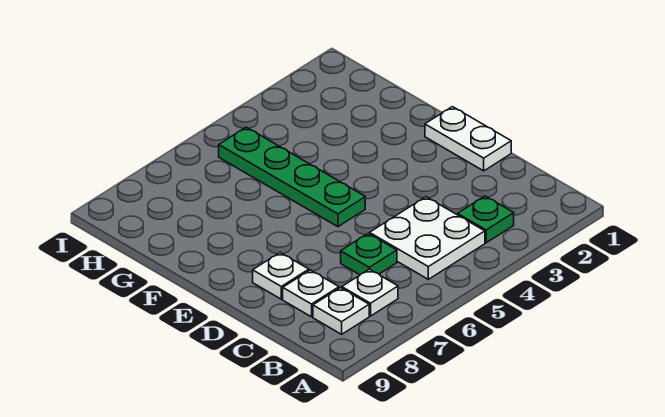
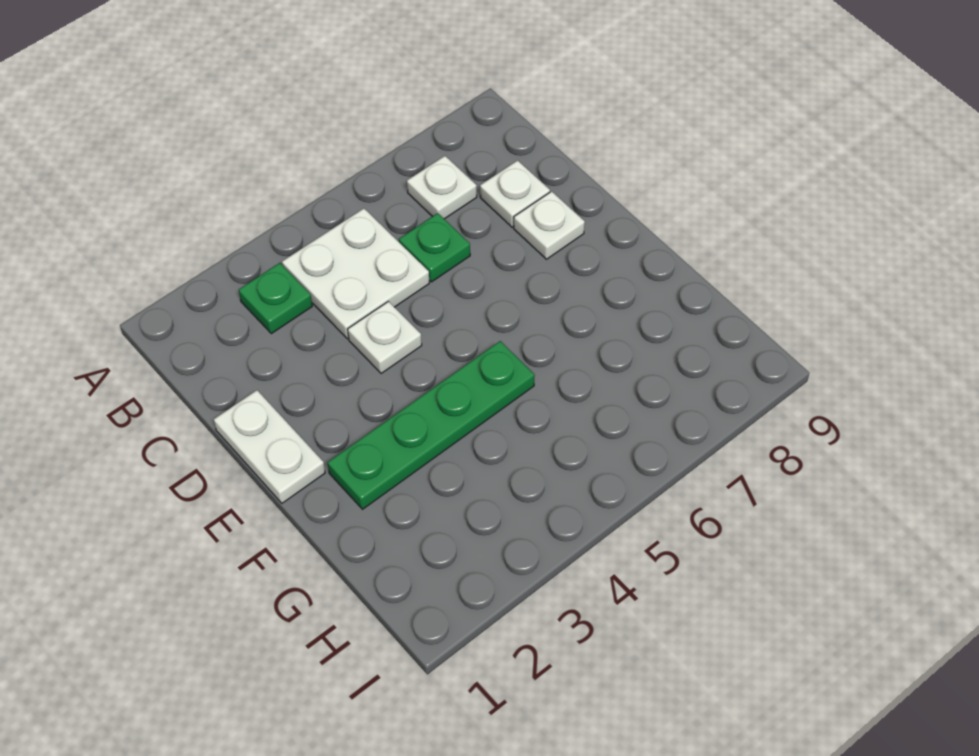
white plate B8 level 1 -> white plate D4 level 1
green plate E5:H5 level 1 -> green plate F2:F5 level 1

